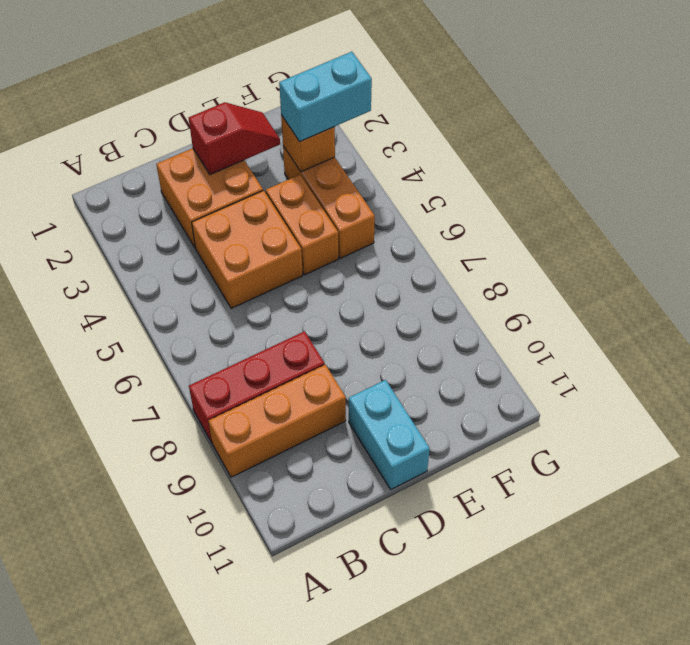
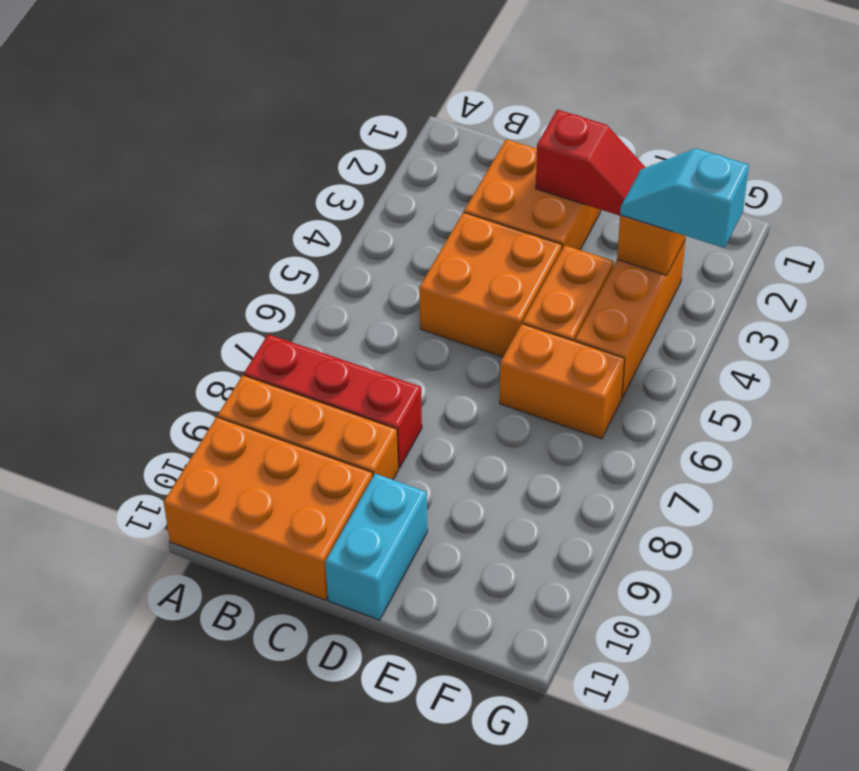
none -> orange brick A10:C11 level 1
none -> orange brick E6:F6 level 1
cyan brick F3:G3 level 3 -> cyan slope F3:G3 level 3 top G

